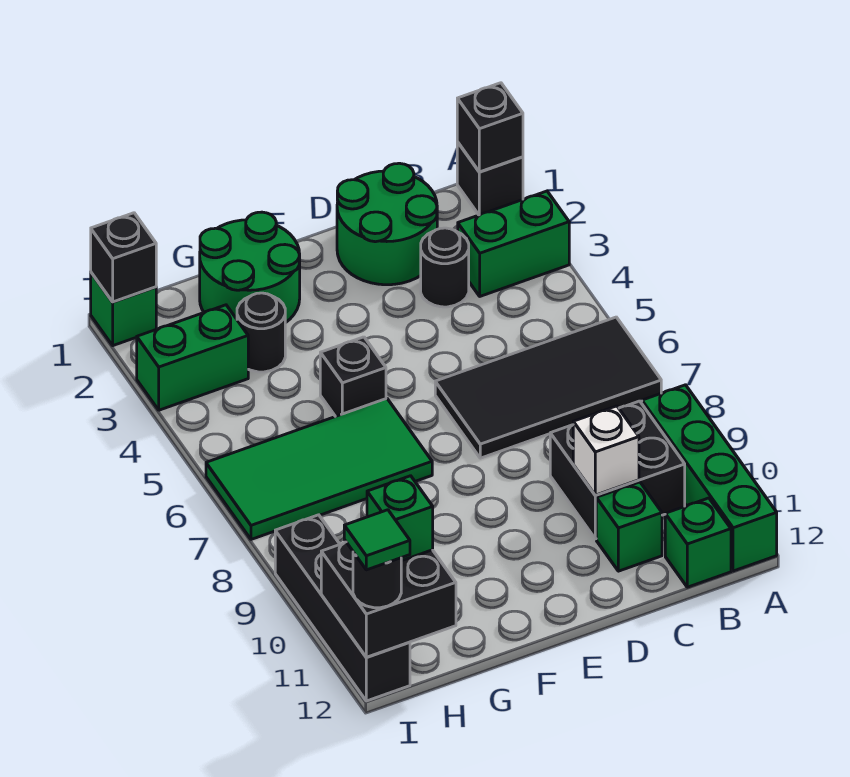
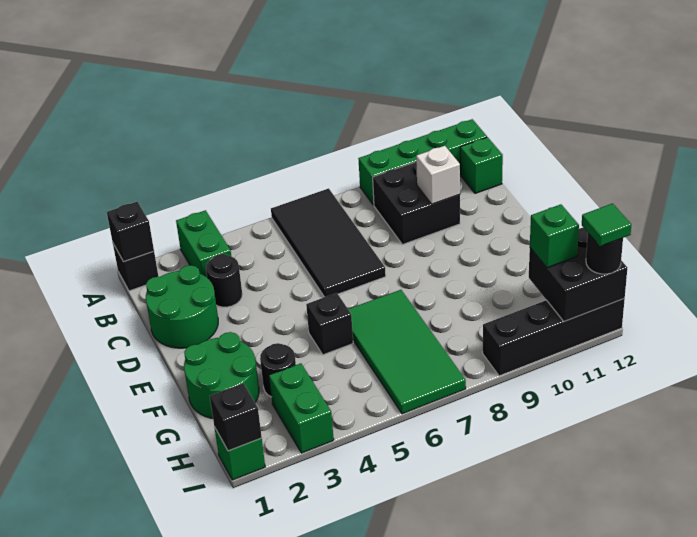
green brick C11 level 1 -> none

